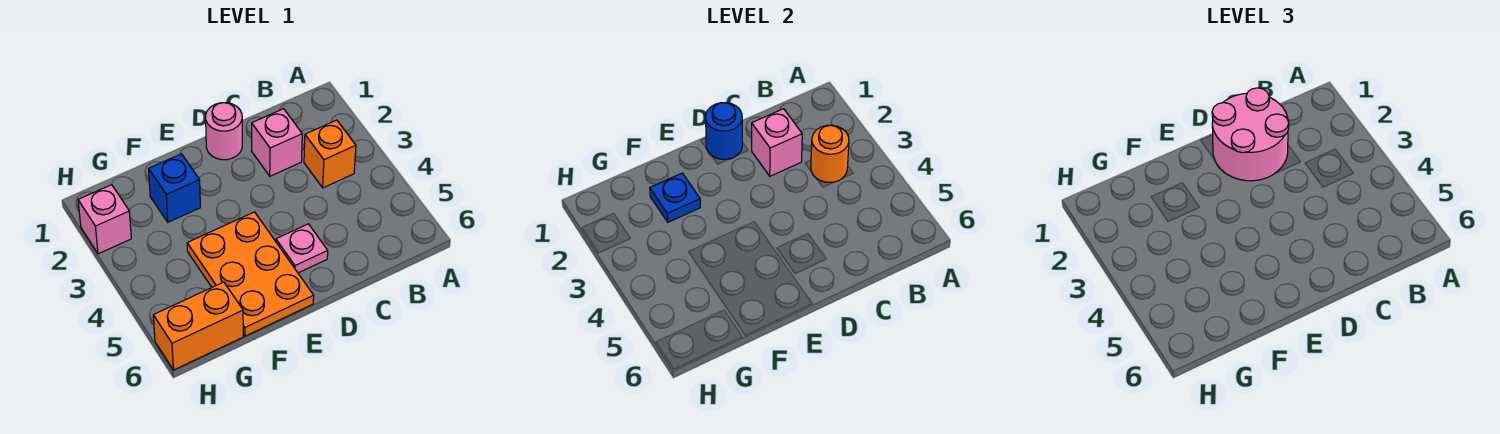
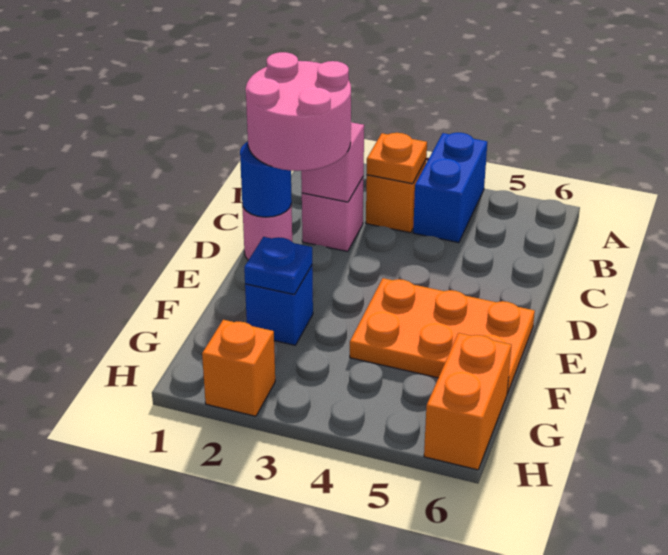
none -> blue brick A4:B4 level 1
orange round brick B3 level 2 -> orange plate B3 level 2
pink plate D5 level 1 -> none
pink brick H2 level 1 -> orange brick H2 level 1

